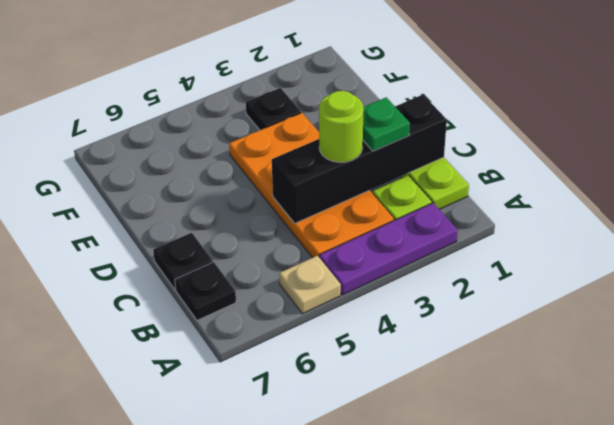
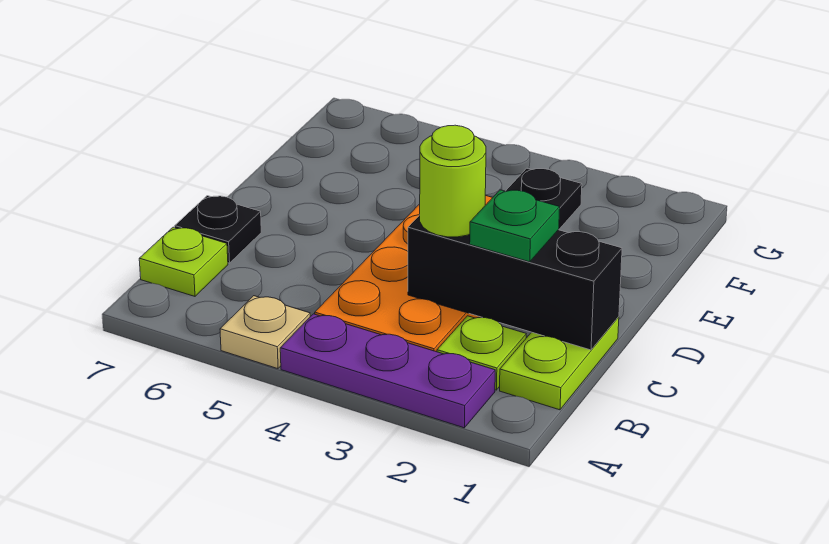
black plate B7 level 1 -> lime plate B7 level 1
black brick C1:C4 level 2 -> black brick C1:C3 level 2

